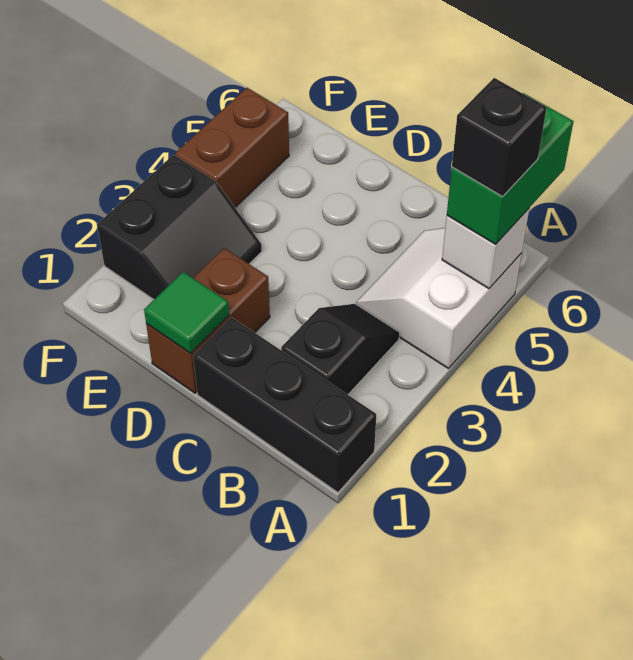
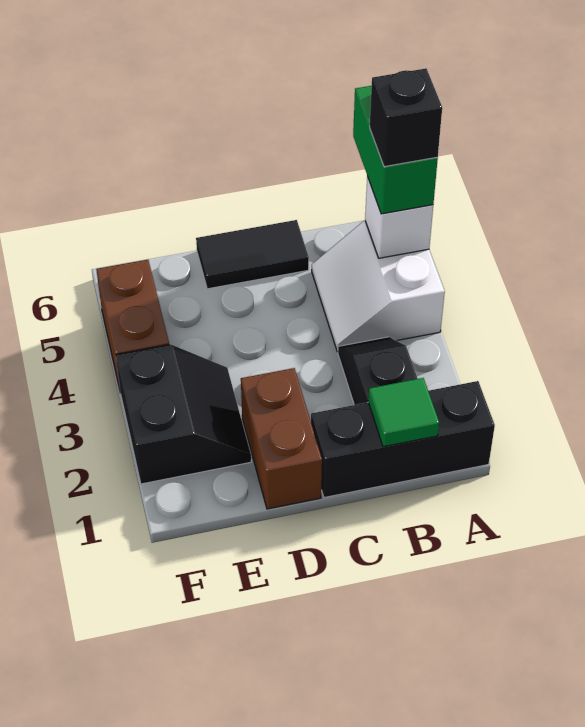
none -> black tile C6:D6 level 1
green tile D1 level 2 -> green tile B1 level 2

